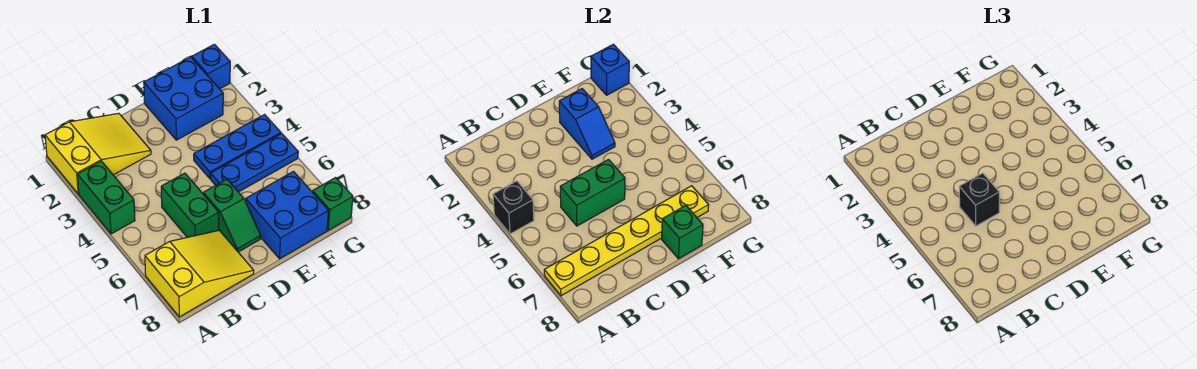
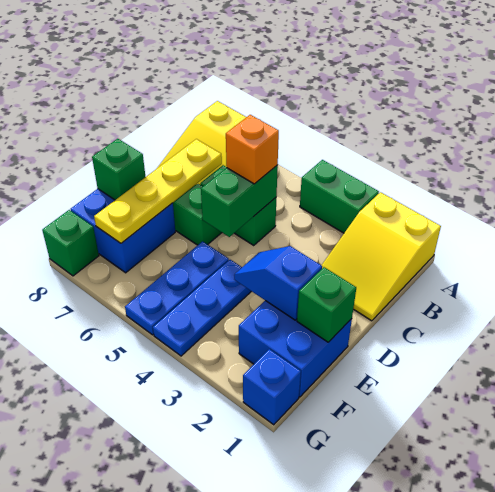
black brick A4 level 2 -> none
yellow plate A7:F7 level 2 -> yellow plate C7:F7 level 2
black brick C5 level 3 -> orange brick C5 level 3
none -> green brick E1 level 2
blue brick G1 level 2 -> none

